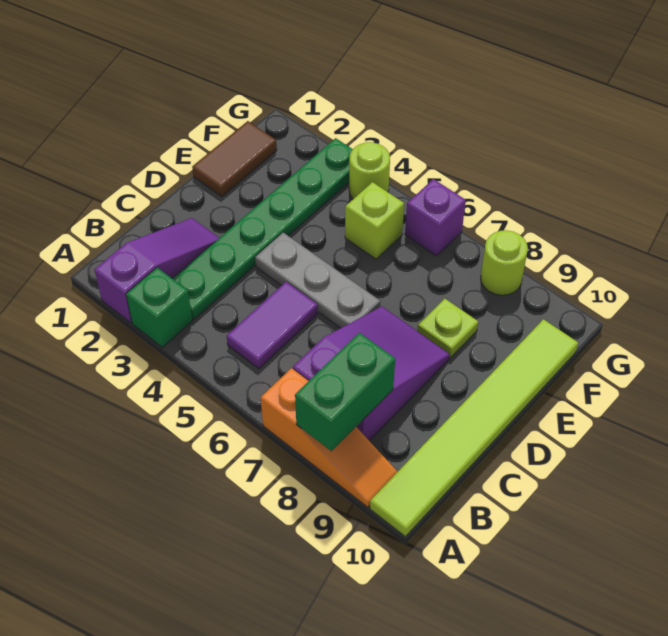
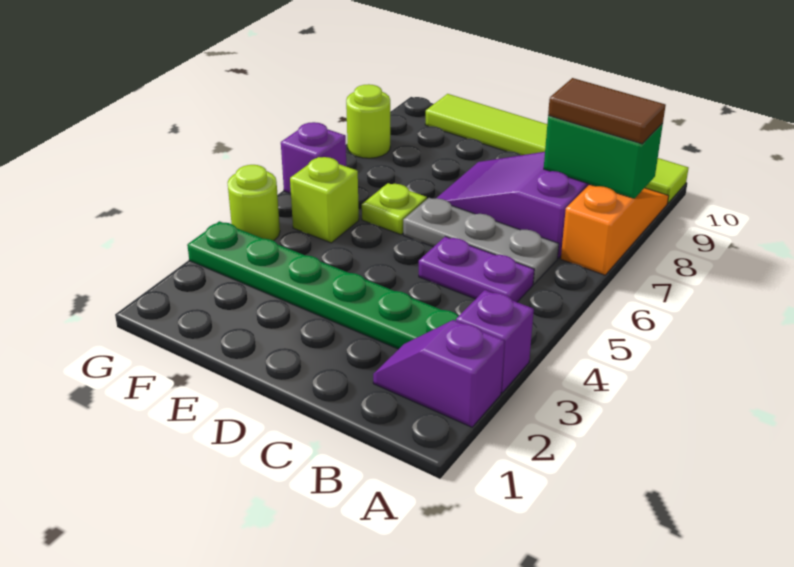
purple slope A2:C2 level 1 top A -> purple slope A2:B2 level 1 top A
green brick A3 level 1 -> purple brick A3 level 1
purple tile B5:C5 level 1 -> purple plate B5:C5 level 1
grey plate D4:D6 level 1 -> grey plate B6:D6 level 1
brown tile E1:F1 level 1 -> brown tile A8:B8 level 3
lime plate E8 level 1 -> lime plate E6 level 1

